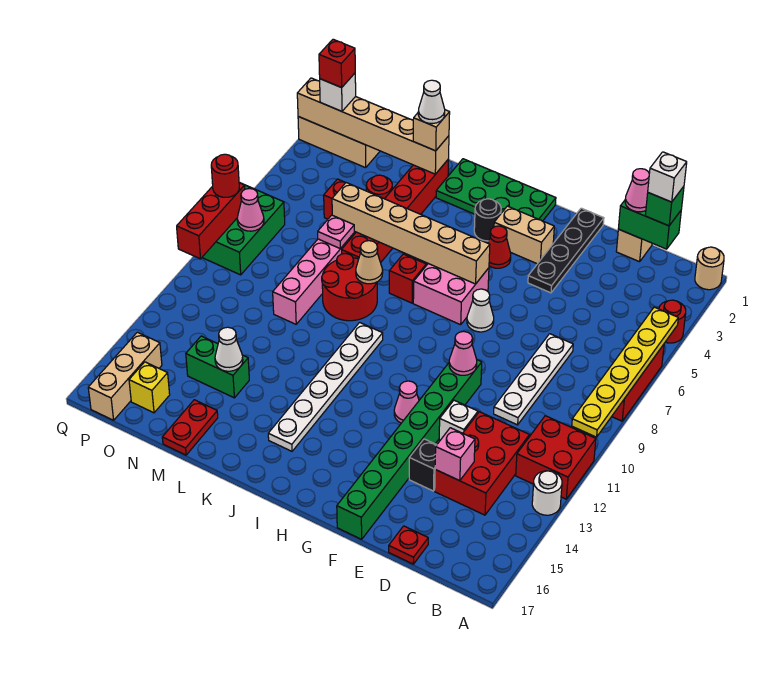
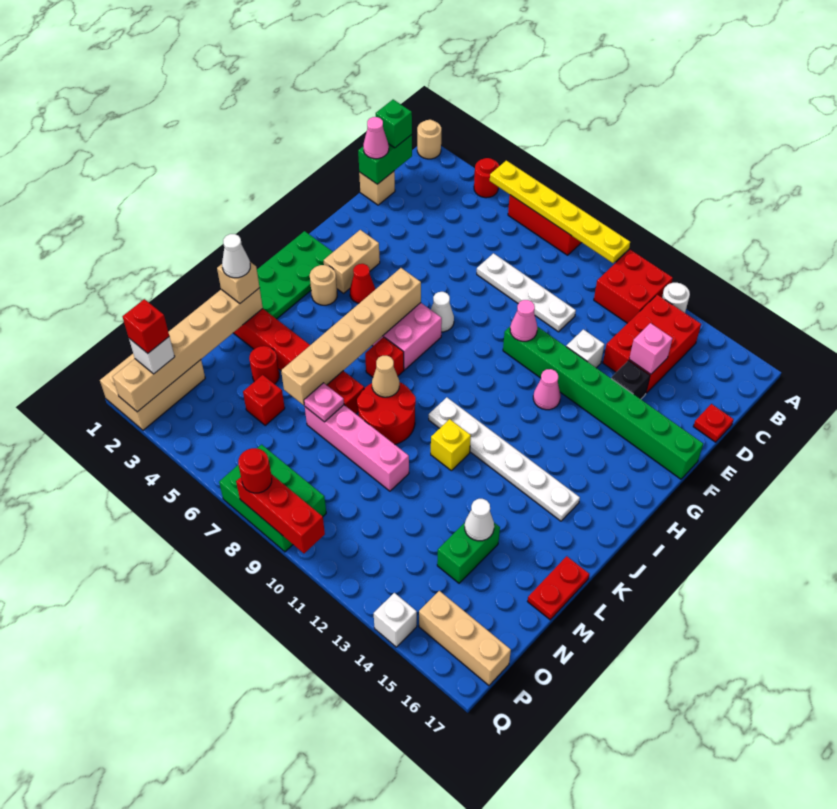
white brick C1 level 4 -> white brick Q14 level 1
red brick C12:D14 level 1 -> red brick B13:D14 level 1
black plate F1:F4 level 1 -> none
black round brick I3 level 1 -> tan round brick I3 level 1
red plate M16:M17 level 1 -> red plate L17:M17 level 1
yellow brick O16 level 1 -> yellow brick K11 level 1
pink cone P8 level 2 -> none

